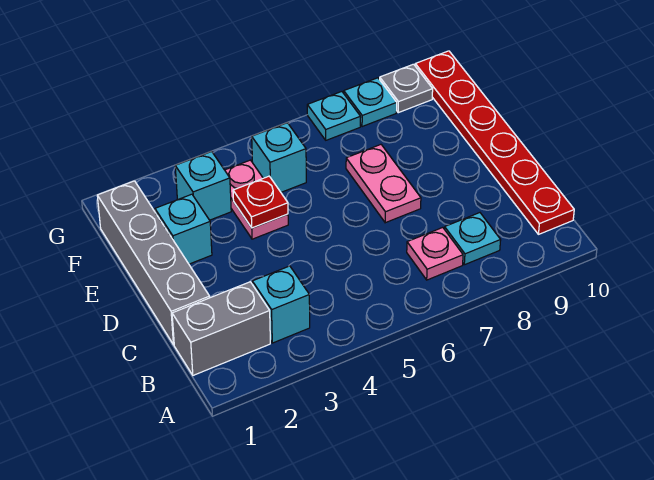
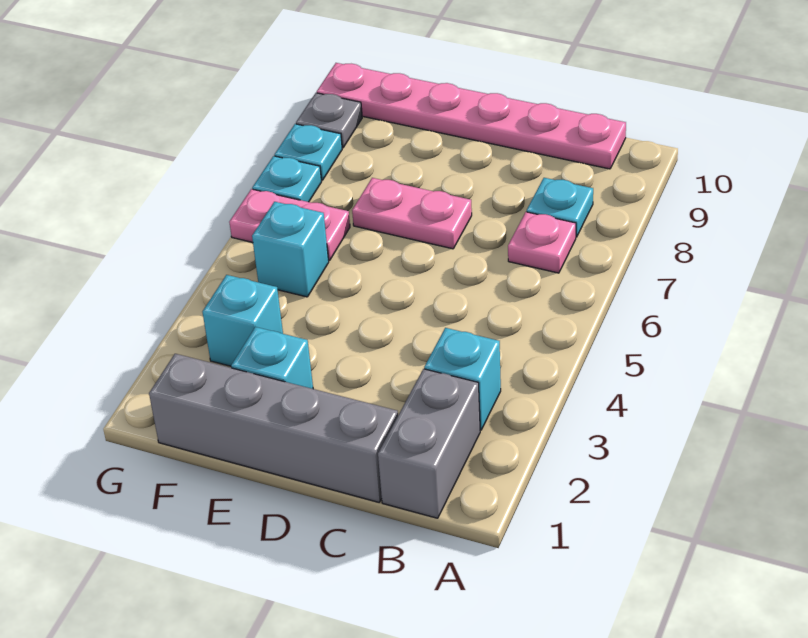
red plate B10:G10 level 1 -> pink plate B10:G10 level 1
pink plate E4:F4 level 1 -> pink plate F6:G6 level 1
red plate E4 level 2 -> none

